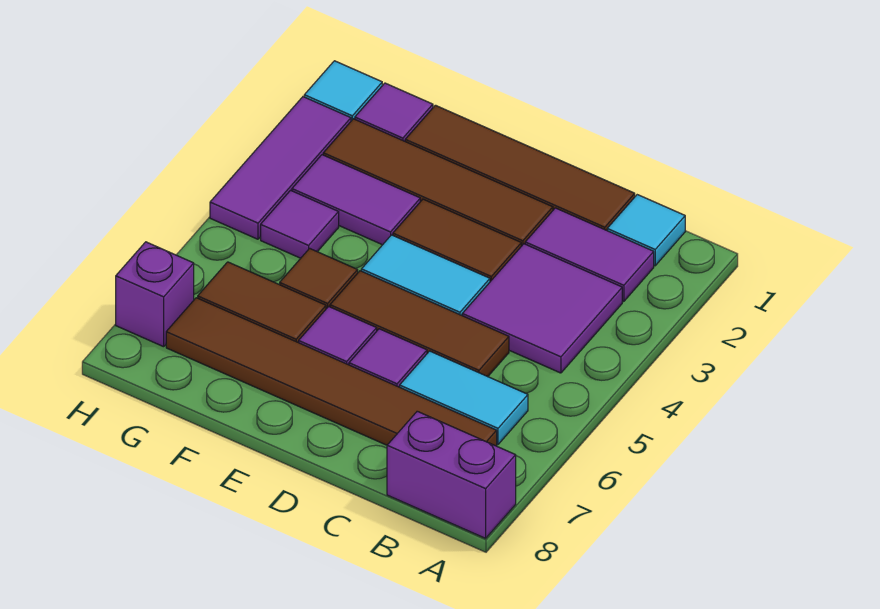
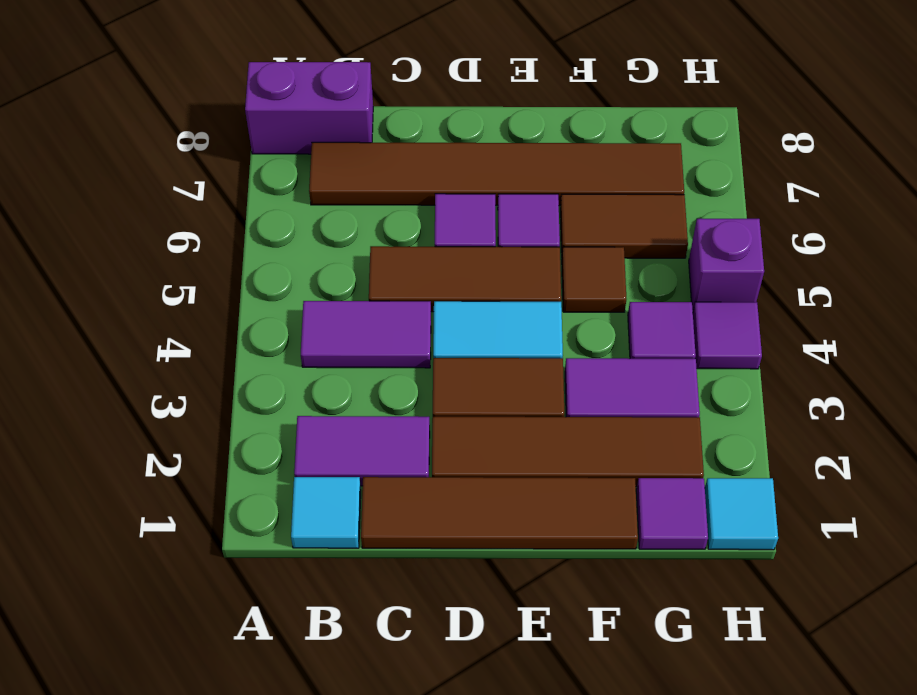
purple tile B3:C4 level 1 -> purple tile B4:C4 level 1
cyan tile B6:C6 level 1 -> none
purple tile H2:H4 level 1 -> purple tile H4 level 1
purple brick H7 level 1 -> purple brick H5 level 1

